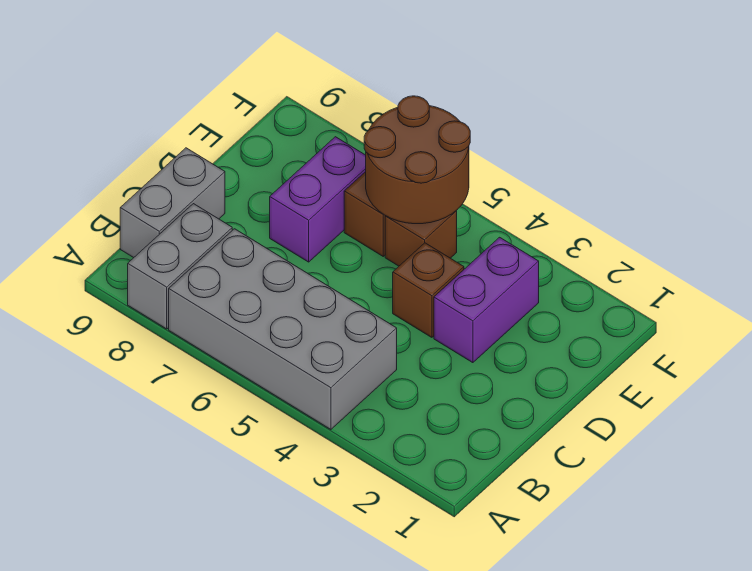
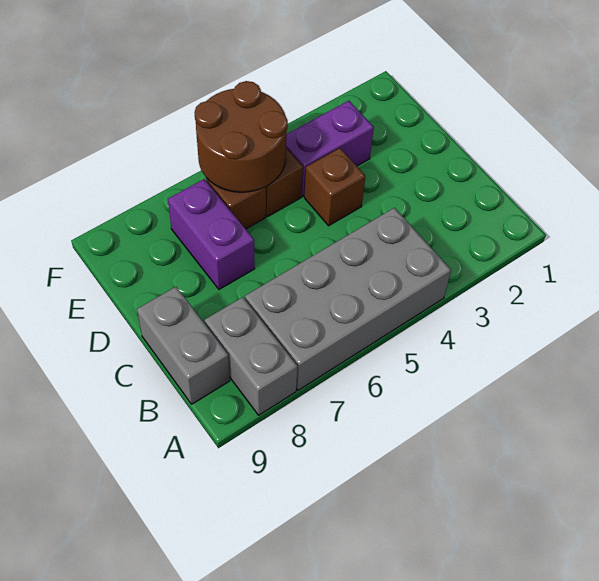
purple brick D3:E3 level 1 -> purple brick E3:E4 level 1

